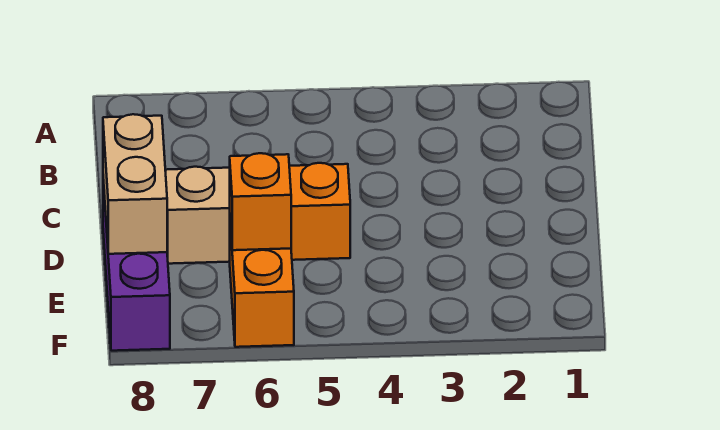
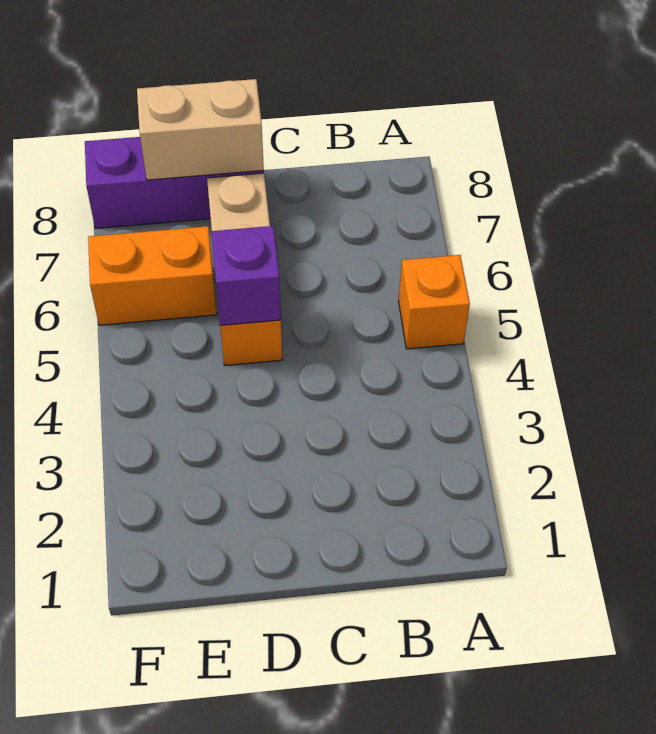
none -> purple brick D5 level 2
orange brick E6 level 2 -> orange brick A5 level 1

